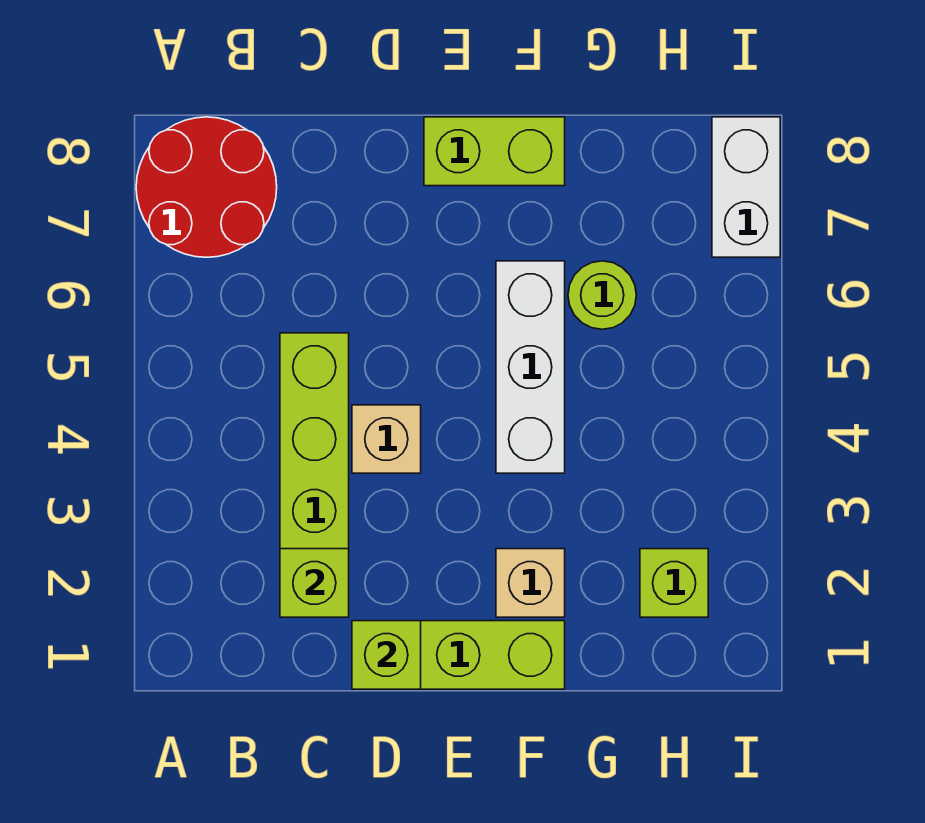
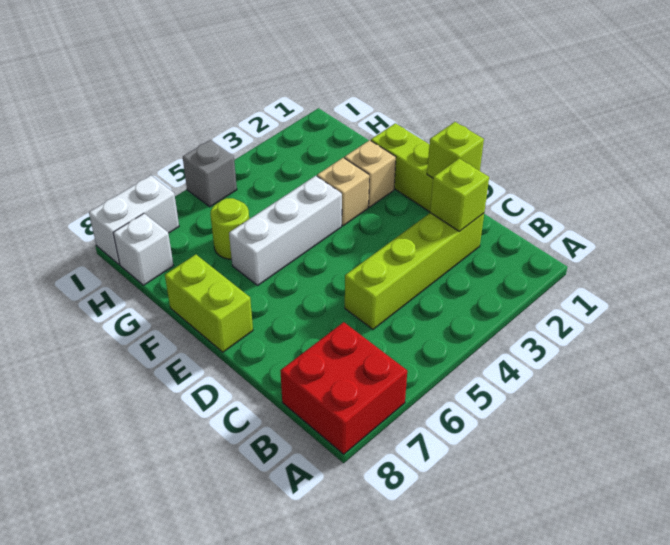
red round brick A7:B8 level 1 -> red brick A7:B8 level 1
tan brick D4 level 1 -> tan brick F3 level 1
lime brick H2 level 1 -> none
none -> white brick H8 level 1
none -> grey brick I5 level 1

